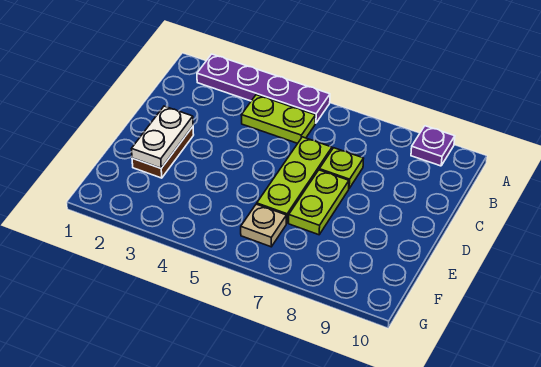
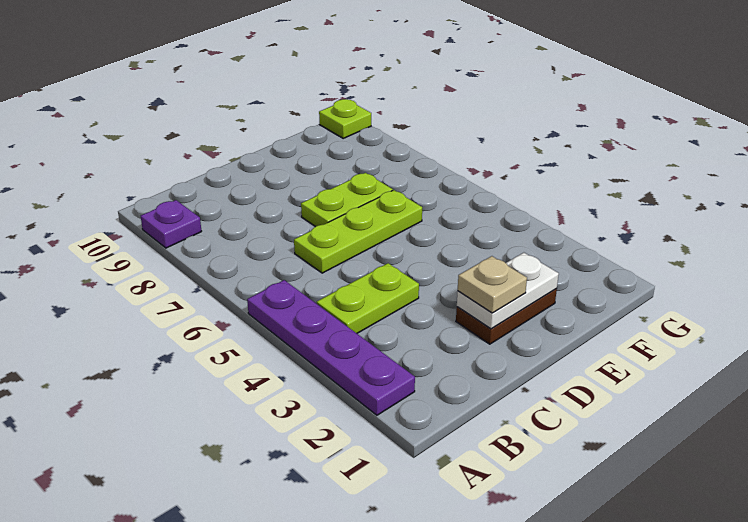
lime plate B4:B5 level 1 -> lime plate B4:C4 level 1
lime plate C7 level 1 -> lime plate G10 level 1
tan plate F6 level 1 -> tan plate D2 level 3

